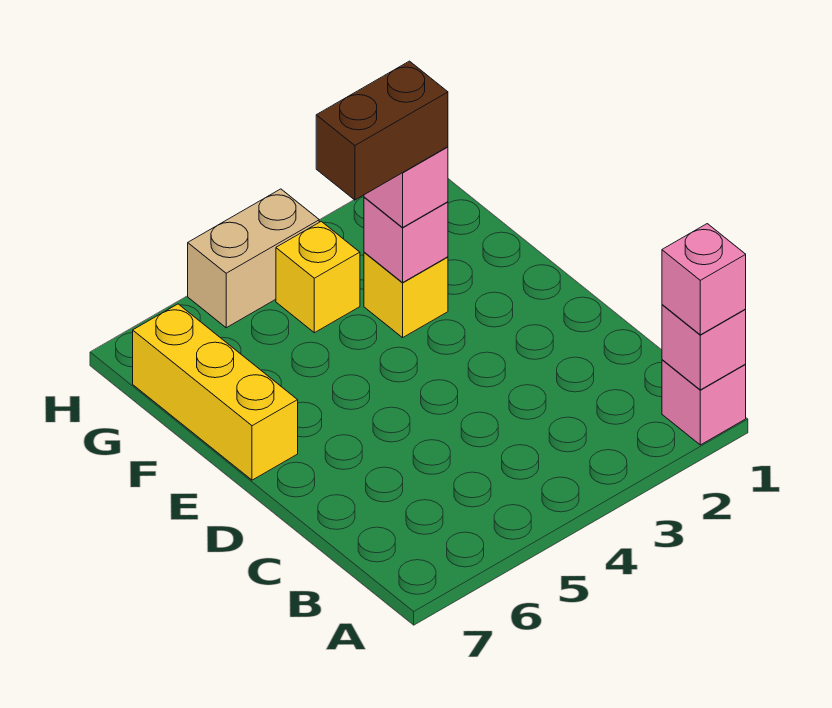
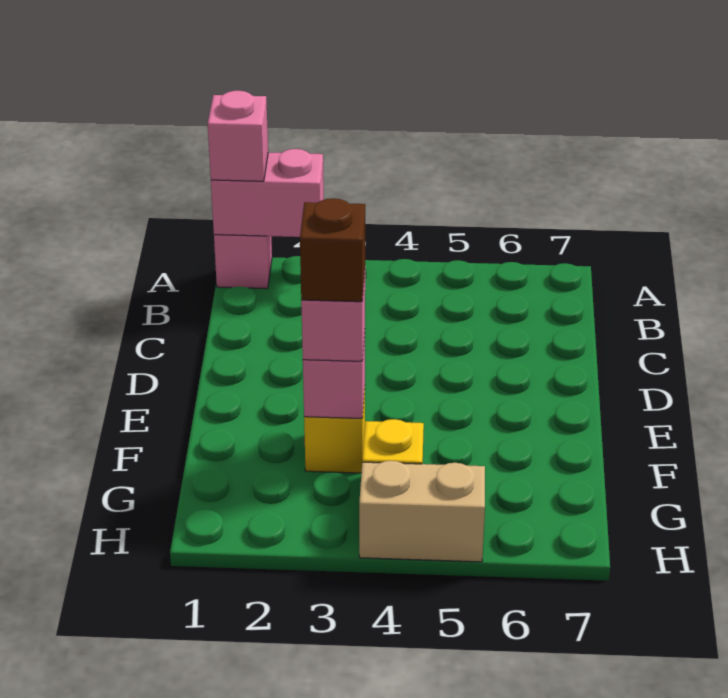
pink brick A1 level 2 -> pink brick A1:A2 level 2
yellow brick E7:G7 level 1 -> none
brown brick F3:F4 level 4 -> brown brick F3 level 4

